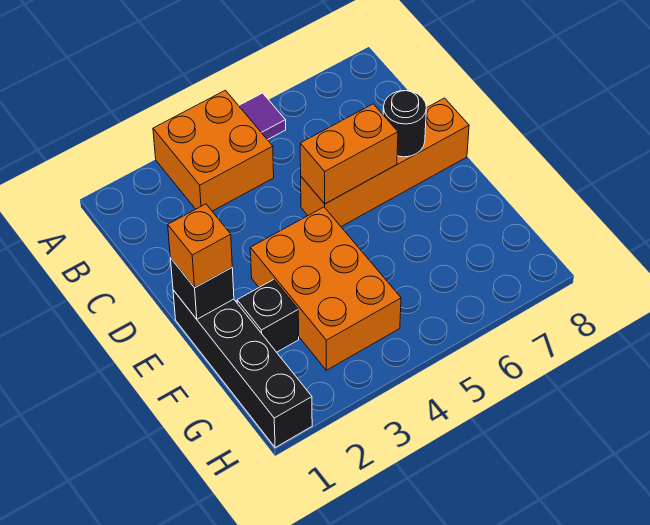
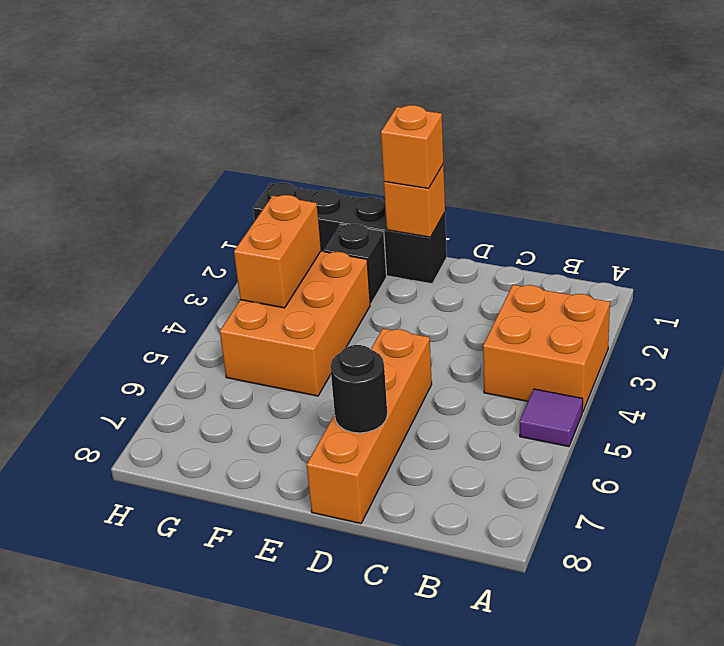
orange brick D5:D6 level 2 -> orange brick G3:G4 level 2
black brick E1 level 2 -> orange brick E1 level 2
orange brick E3:G4 level 1 -> orange brick F3:G5 level 1

